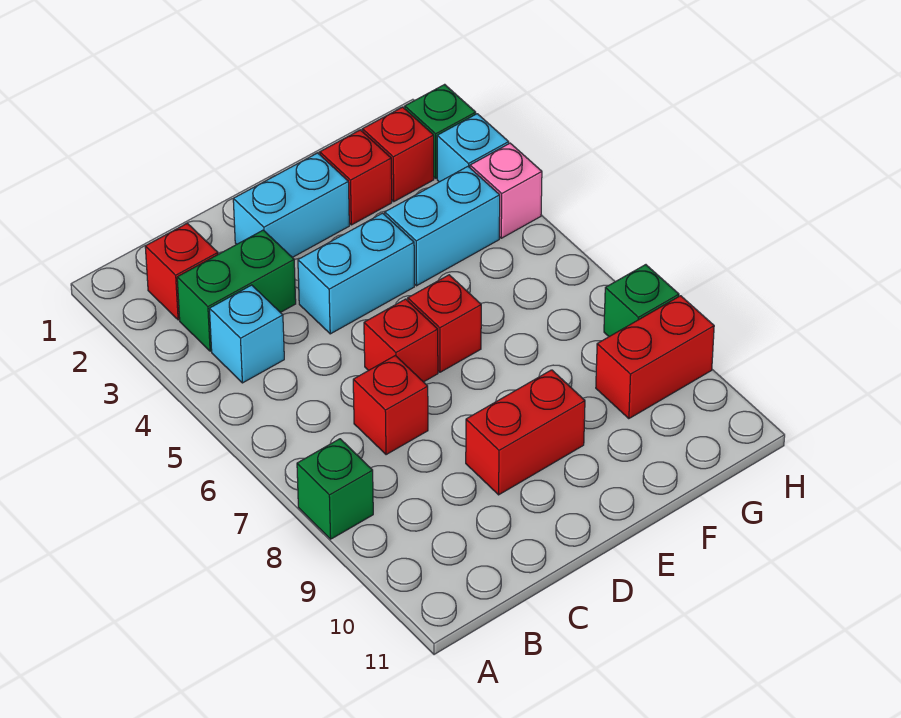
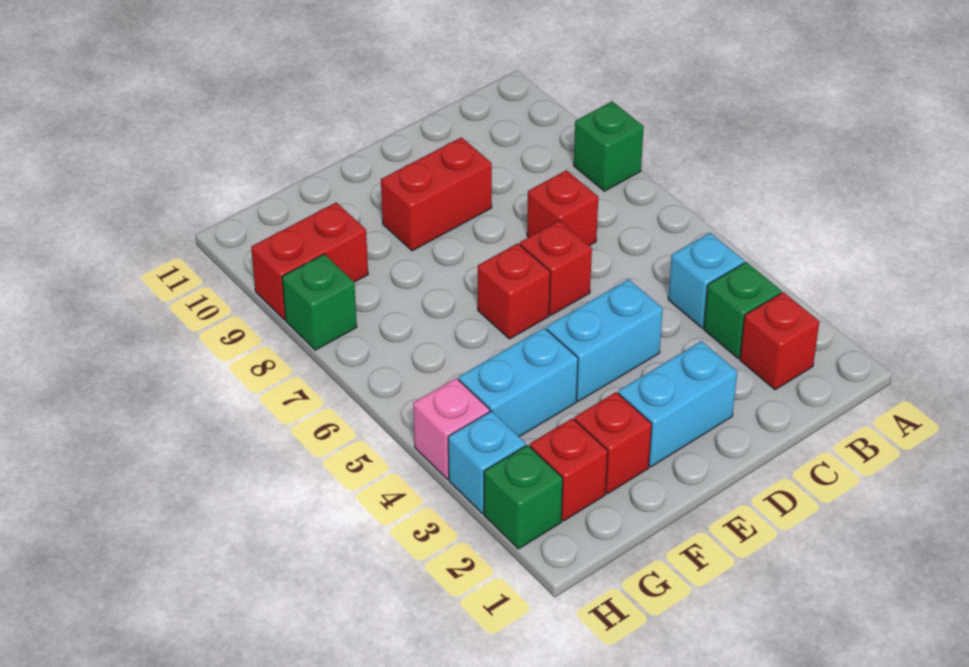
green brick B3:C3 level 1 -> green brick B3 level 1

